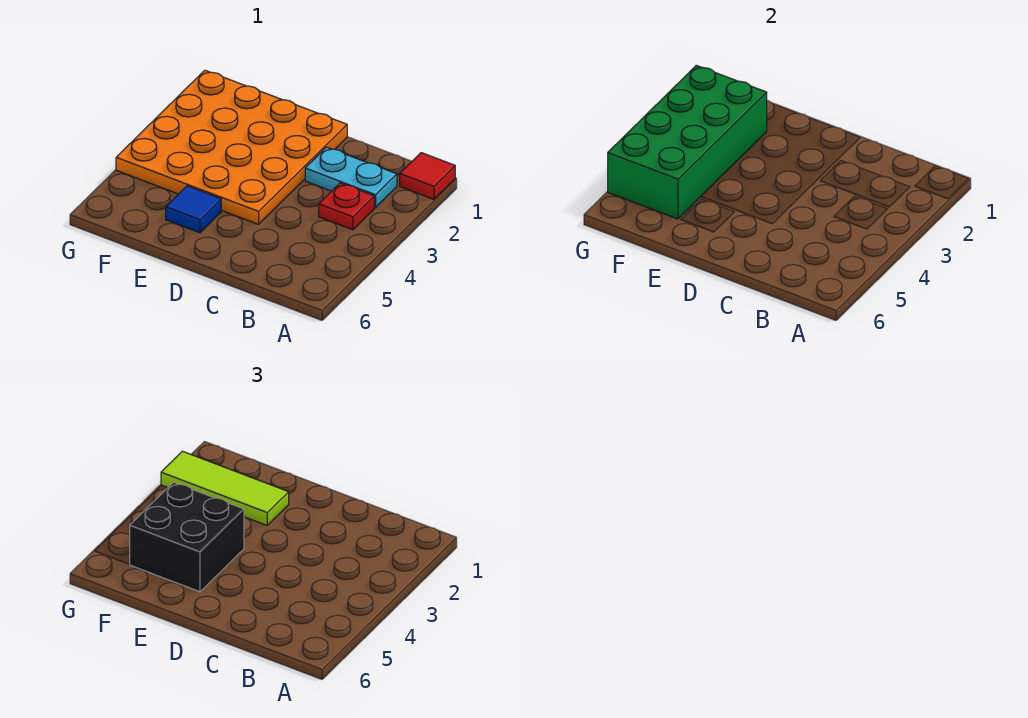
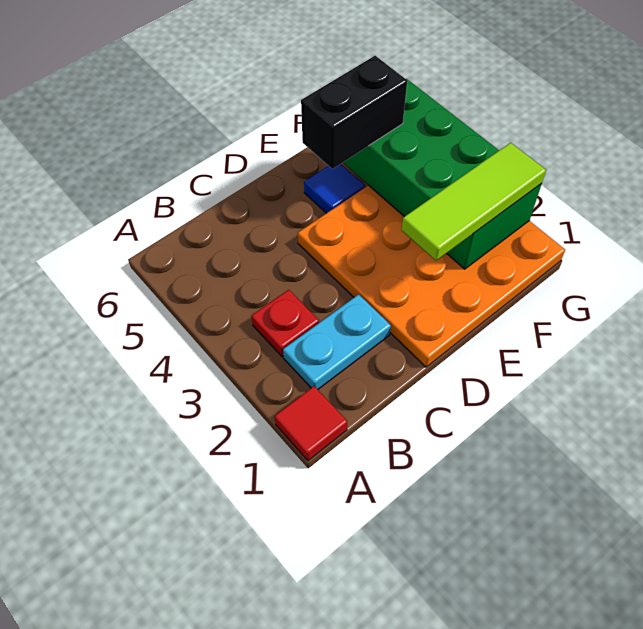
black brick E4:F5 level 3 -> black brick E5:F5 level 3

